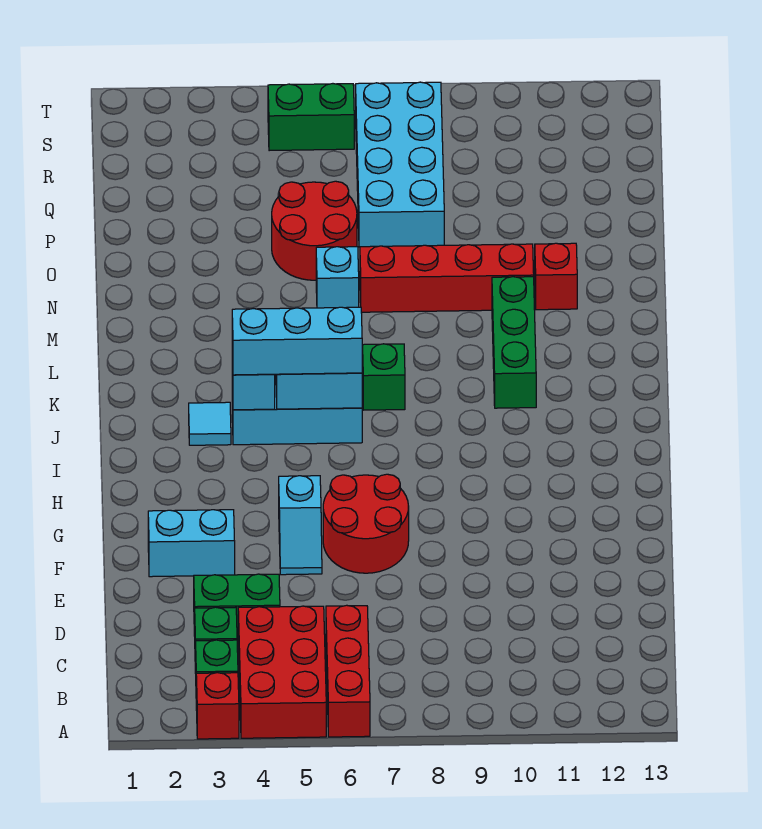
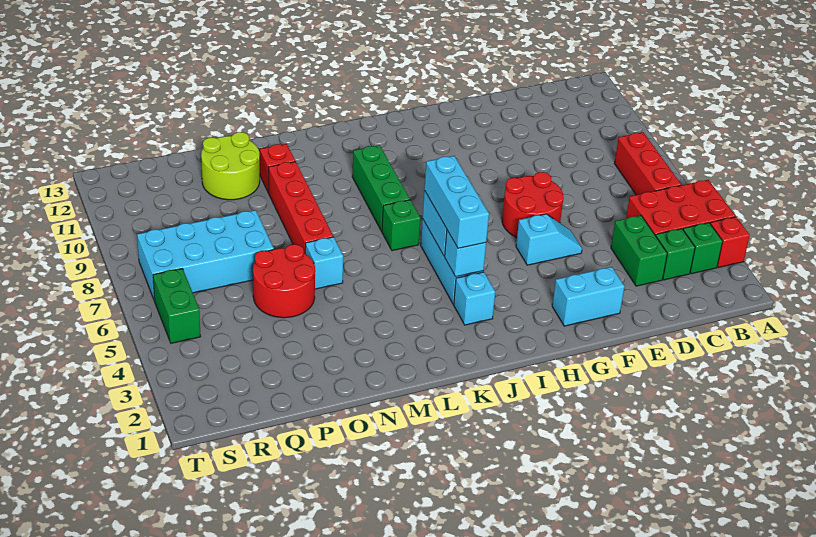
red brick A6:C6 level 1 -> red brick B6:B8 level 1
cyan brick F2:F3 level 1 -> cyan brick F2:G2 level 1
cyan tile J3 level 1 -> cyan brick J3 level 1
green brick K10:M10 level 1 -> green brick K8:K10 level 1
none -> lime round brick O11:P12 level 1

